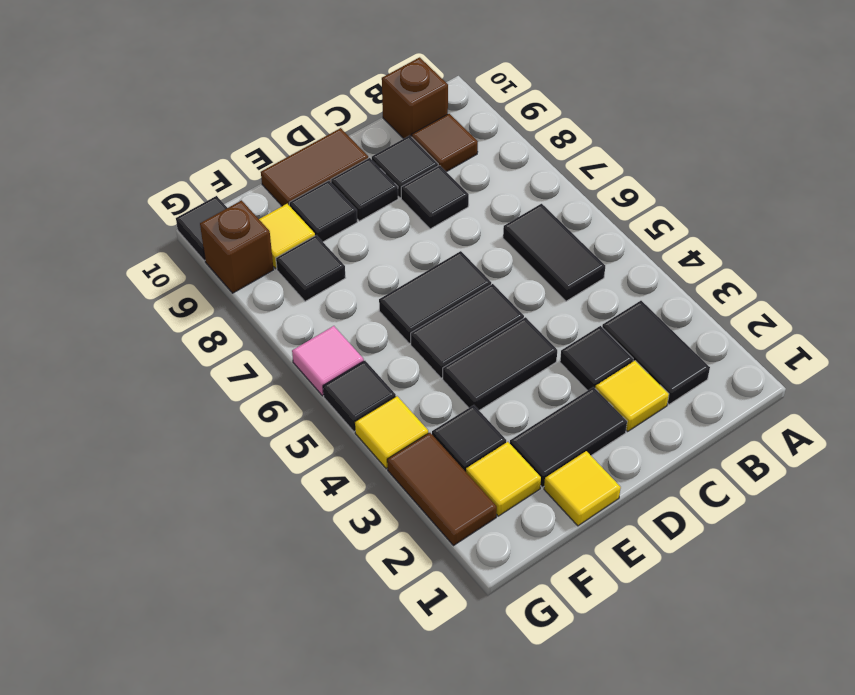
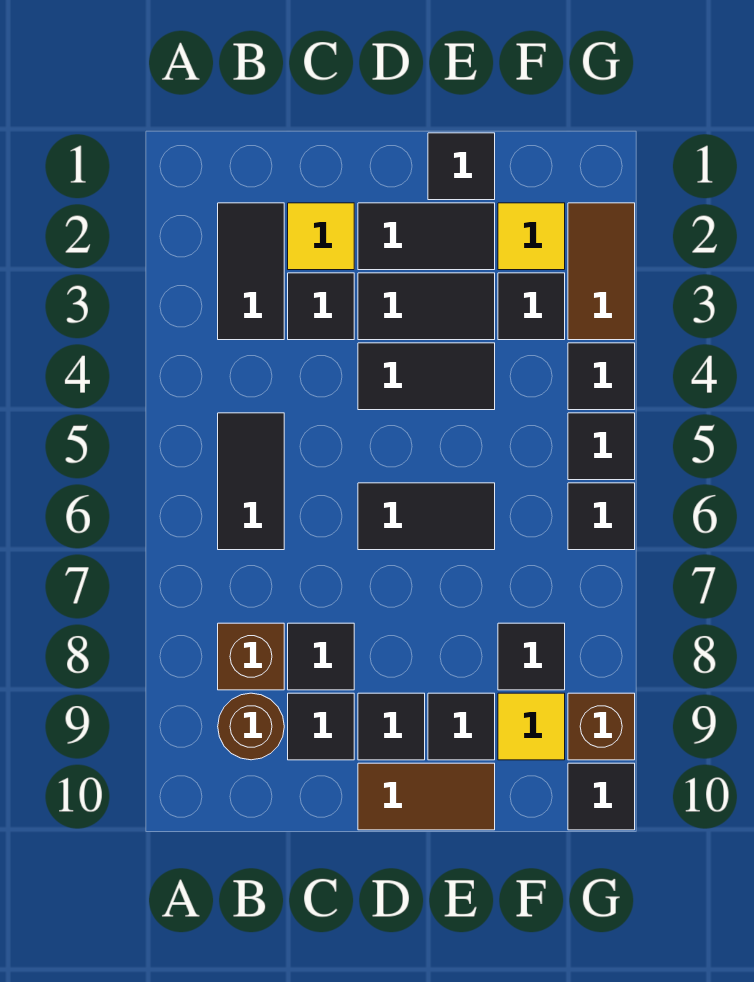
brown tile B9 level 1 -> brown round brick B9 level 1
brown brick B10 level 1 -> brown brick B8 level 1
black tile D5:E5 level 1 -> black tile D3:E3 level 1
yellow tile E1 level 1 -> black tile E1 level 1
yellow tile G4 level 1 -> black tile G4 level 1
pink tile G6 level 1 -> black tile G6 level 1

